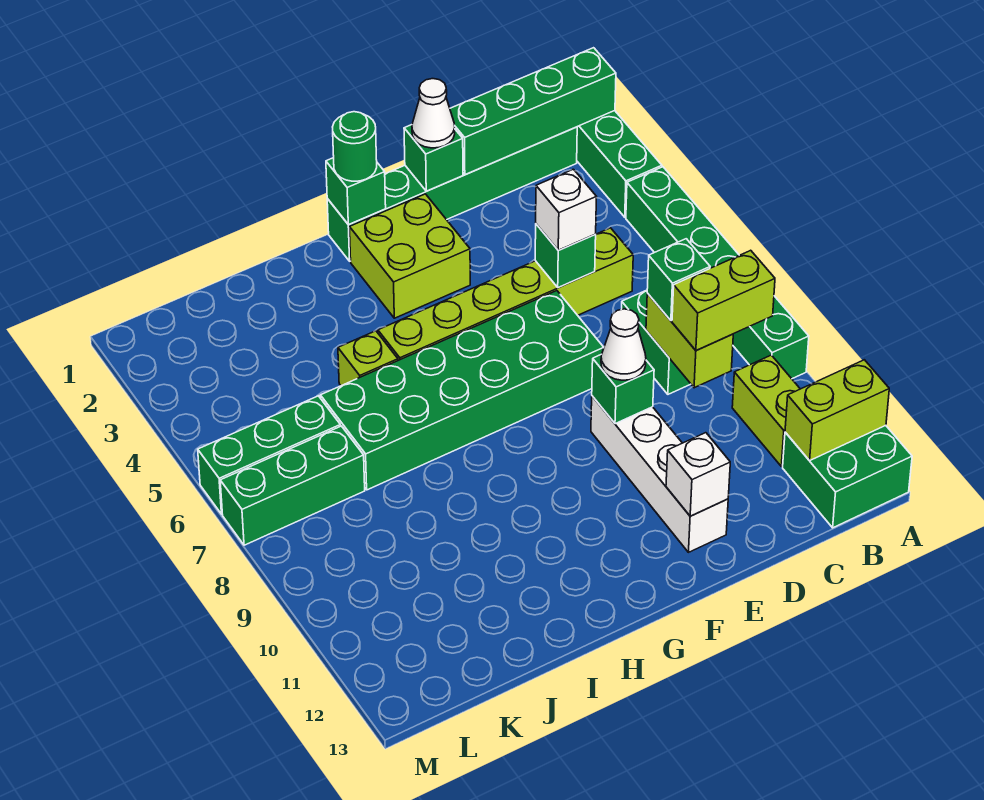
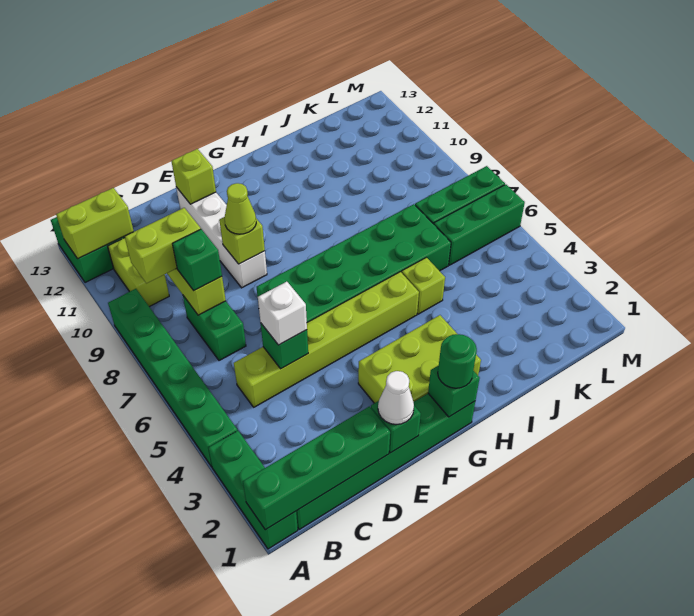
green brick E9 level 2 -> lime brick E9 level 2
white cone E9 level 3 -> lime cone E9 level 3
white brick E12 level 2 -> lime brick E12 level 2
lime brick F2:G3 level 1 -> lime brick F2:H3 level 1

